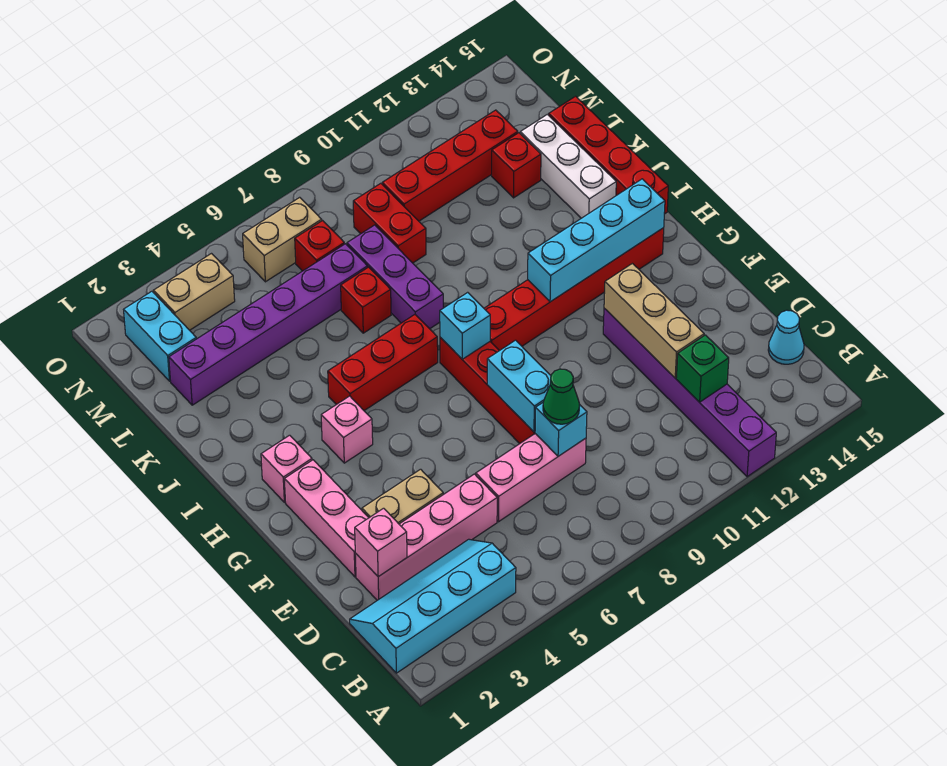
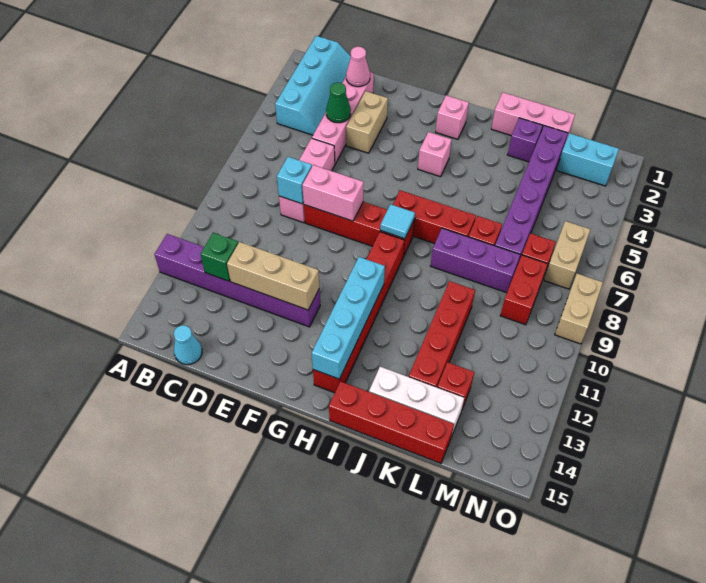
pink brick D2 level 2 -> pink cone D2 level 2
green cone D8 level 3 -> green cone D4 level 2
pink brick E2:G2 level 1 -> pink brick J1:L1 level 1
cyan brick E8:F8 level 2 -> pink brick E8:F8 level 2
cyan brick H8 level 2 -> cyan tile H8 level 2
red brick I5:I7 level 1 -> red brick H7:J7 level 1
none -> purple brick K2 level 1
red brick L9:M9 level 1 -> red brick M8:M9 level 1
red brick M10:M13 level 1 -> red brick K10:K13 level 1
tan brick N3:N4 level 1 -> tan brick O8:O9 level 1

